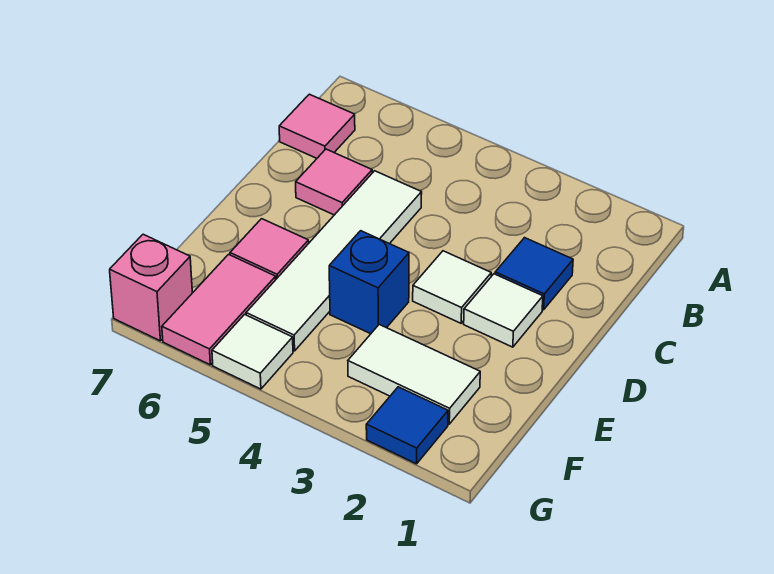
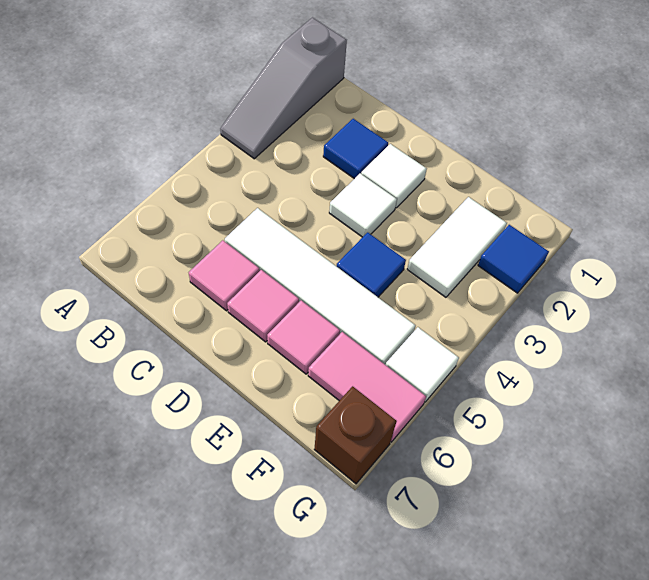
none -> grey slope A1:A3 level 1 top 1
pink tile B7 level 1 -> pink tile D6 level 1
blue brick E4 level 1 -> blue tile E4 level 1
pink brick G7 level 1 -> brown brick G7 level 1

